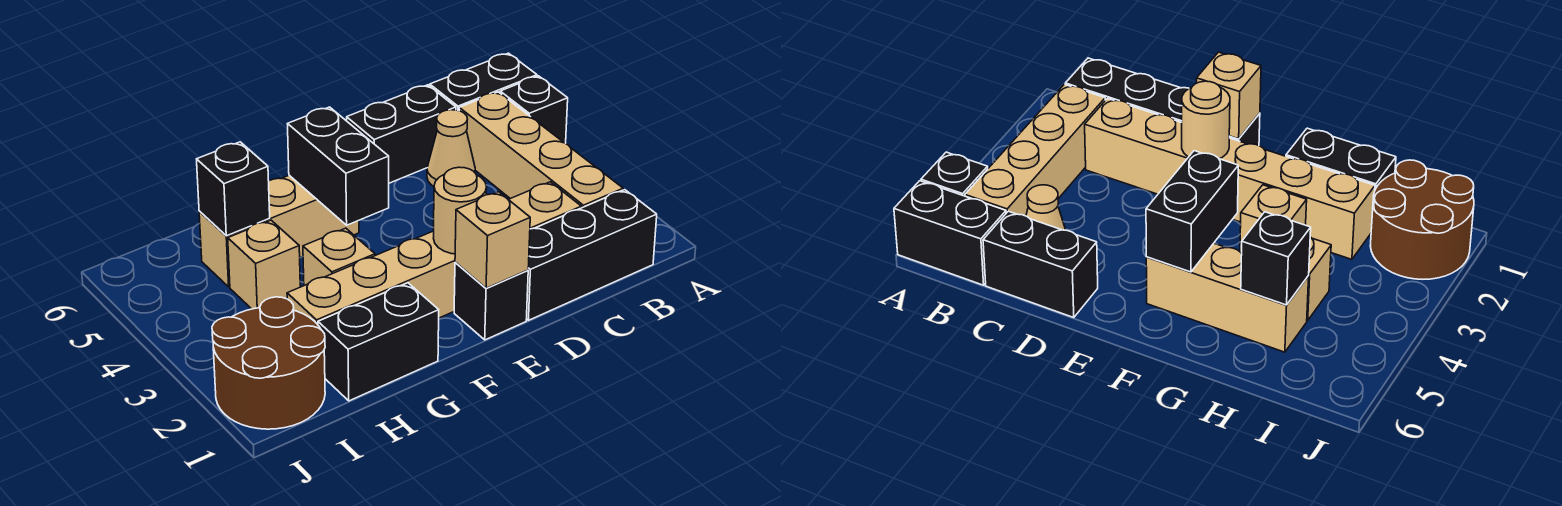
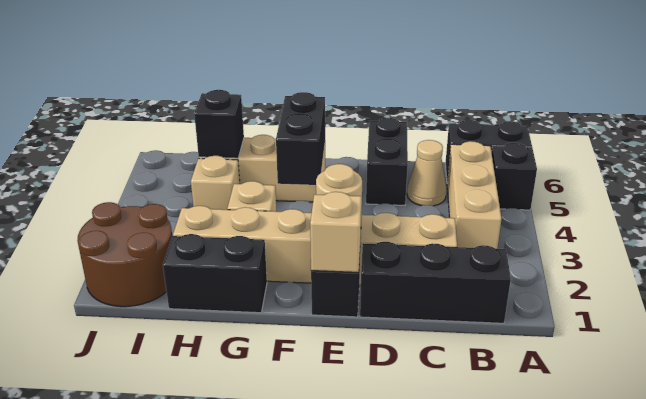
tan brick B2:B5 level 1 -> tan brick B3:B5 level 1
black brick C6:D6 level 1 -> black brick D5:D6 level 1

